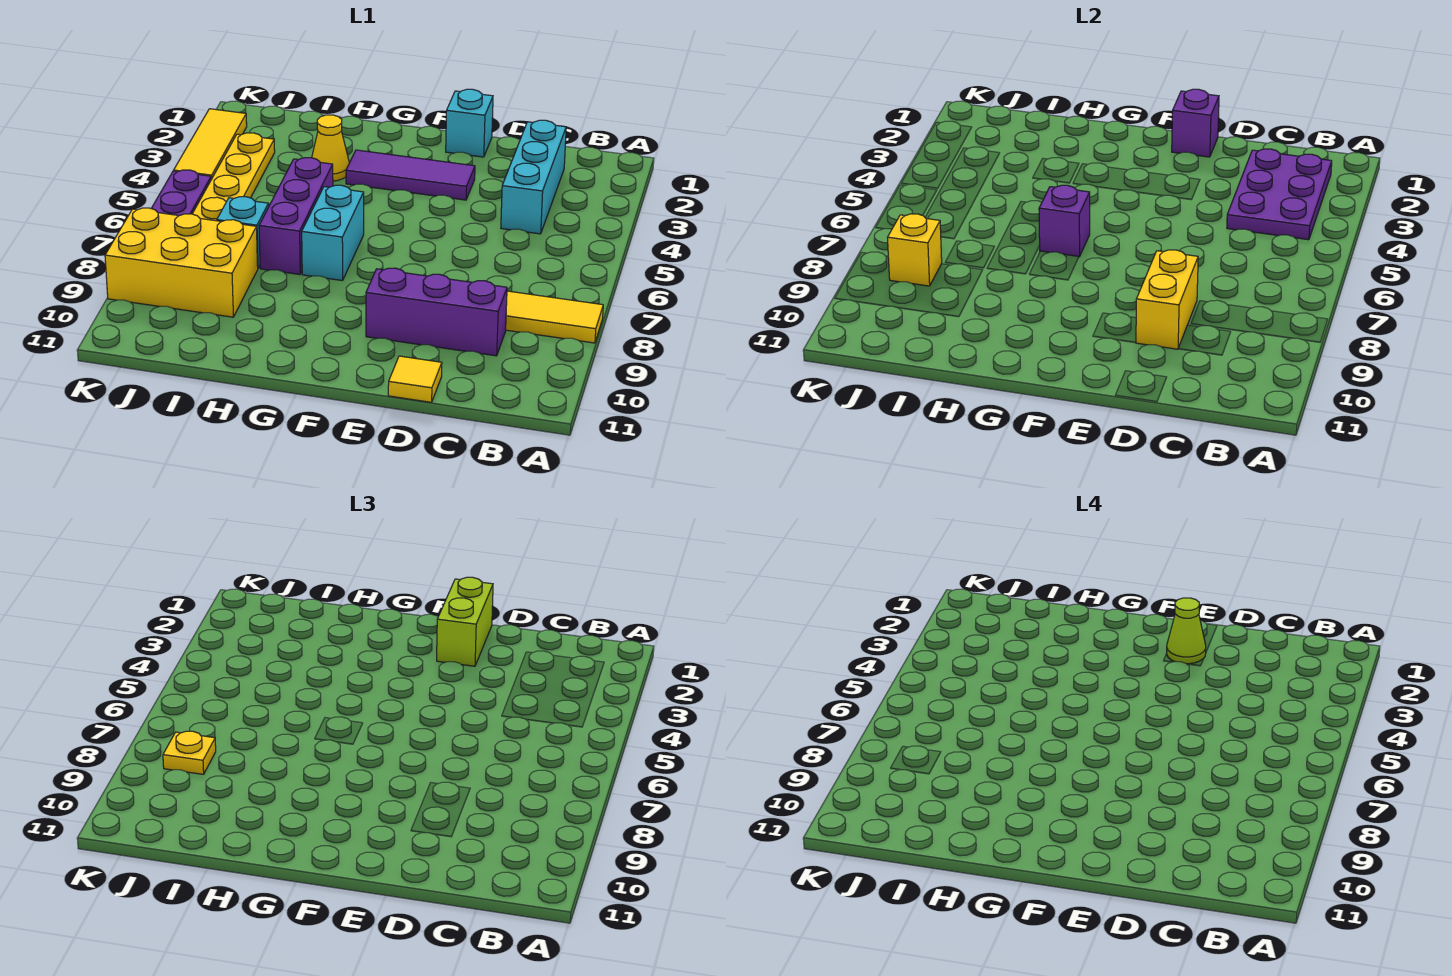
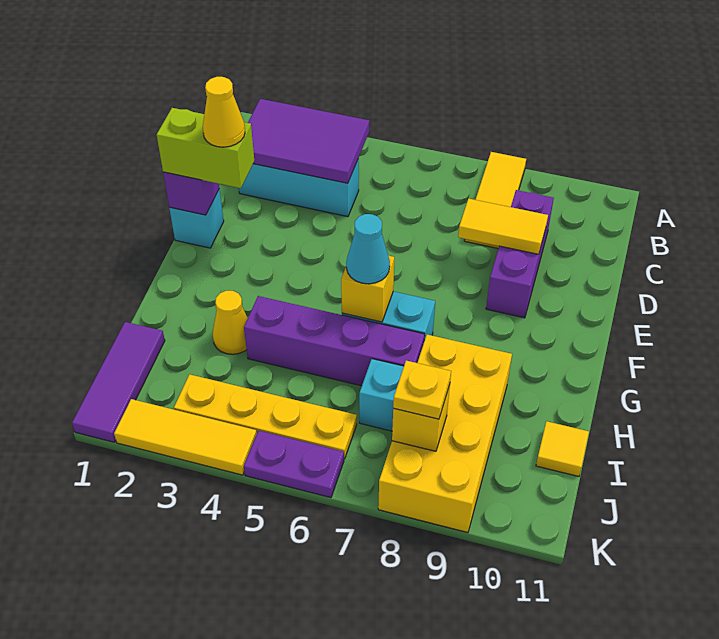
purple plate B2:C4 level 2 -> purple tile B2:C4 level 2
yellow brick D8:D9 level 2 -> yellow tile D8:D9 level 2
yellow tile D11 level 1 -> yellow tile I11 level 1
lime cone E2 level 4 -> yellow cone E2 level 4
purple tile E3:G3 level 1 -> purple tile I1:K1 level 1
purple brick G6 level 2 -> yellow brick G6 level 2
none -> cyan cone G6 level 3
purple brick H5:H7 level 1 -> purple brick H4:H7 level 1
yellow brick I8:K9 level 1 -> yellow brick H8:K9 level 1

